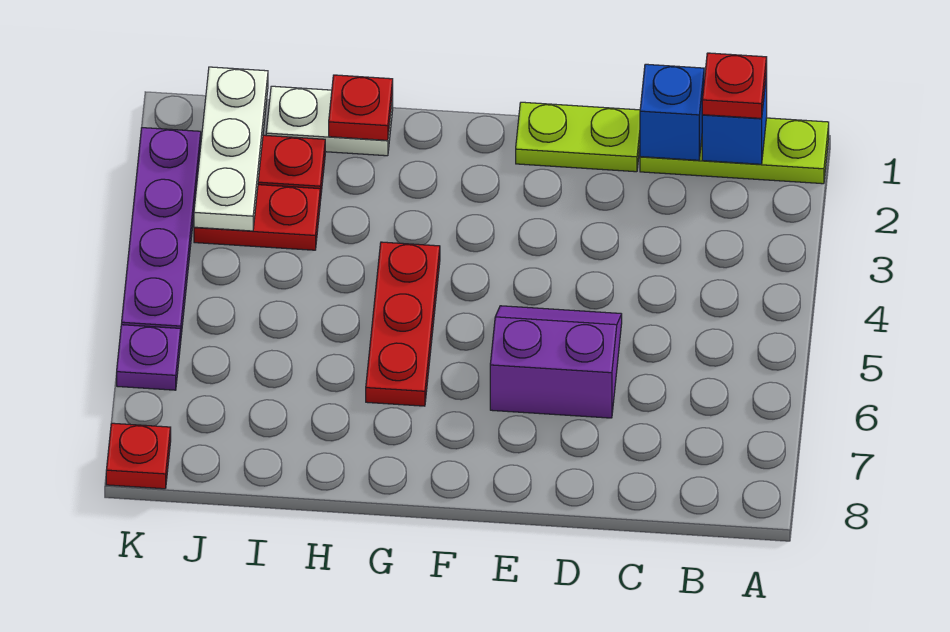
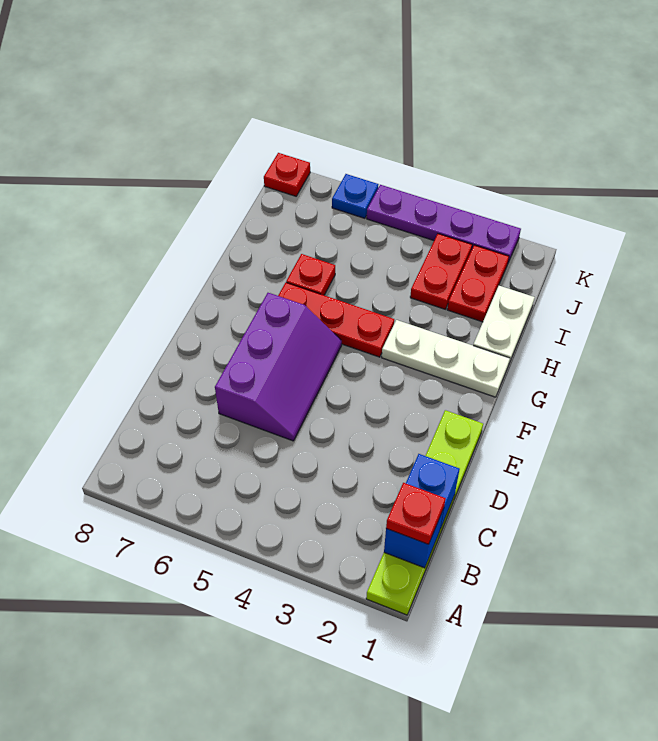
purple slope D5:E6 level 1 top 6 -> purple slope D5:F6 level 1 top 6
red plate H1 level 2 -> red plate H6 level 1
white plate J1:J3 level 2 -> white plate G1:G3 level 1
purple plate K6 level 1 -> blue plate K6 level 1

